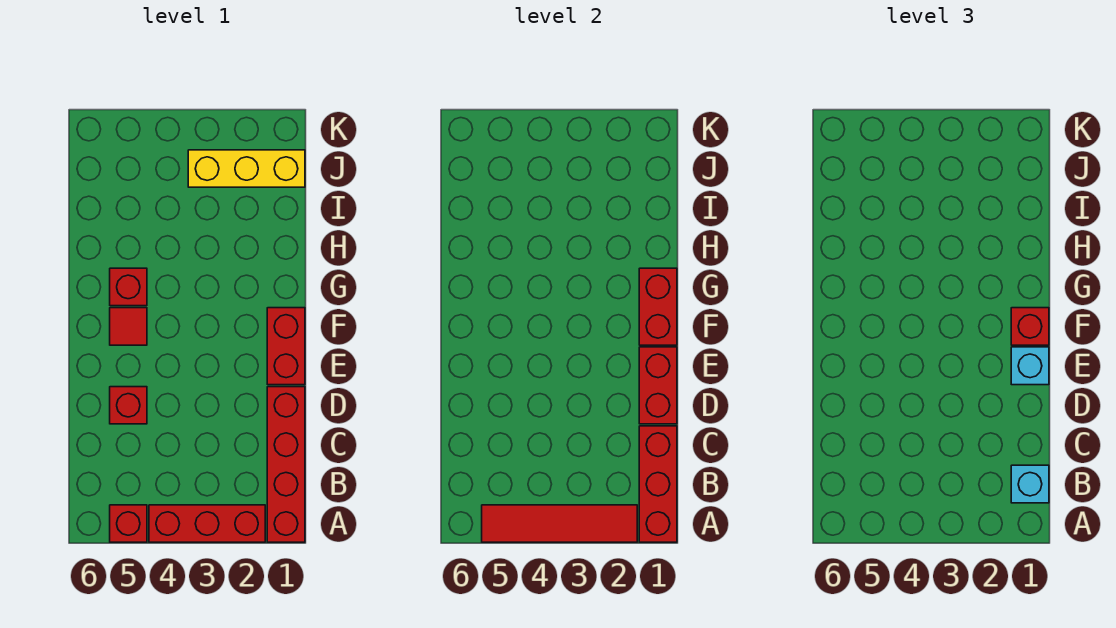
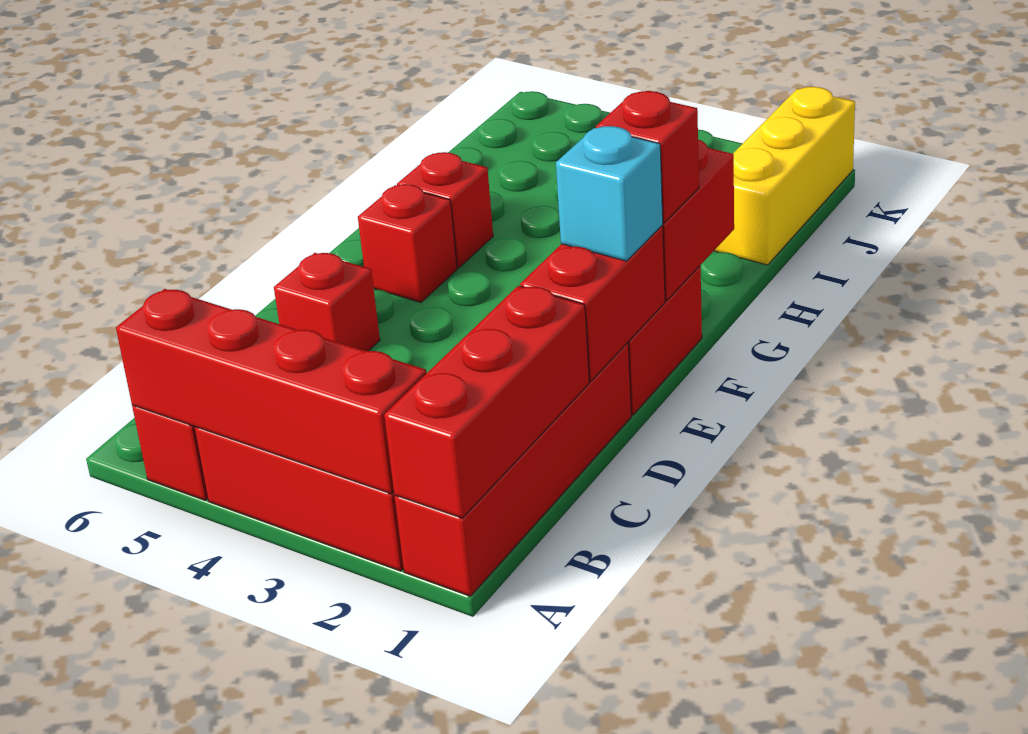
red tile A2:A5 level 2 -> red brick A2:A5 level 2
cyan brick B1 level 3 -> none
red tile F5 level 1 -> red brick F5 level 1
yellow brick J1:J3 level 1 -> yellow brick I1:K1 level 1

